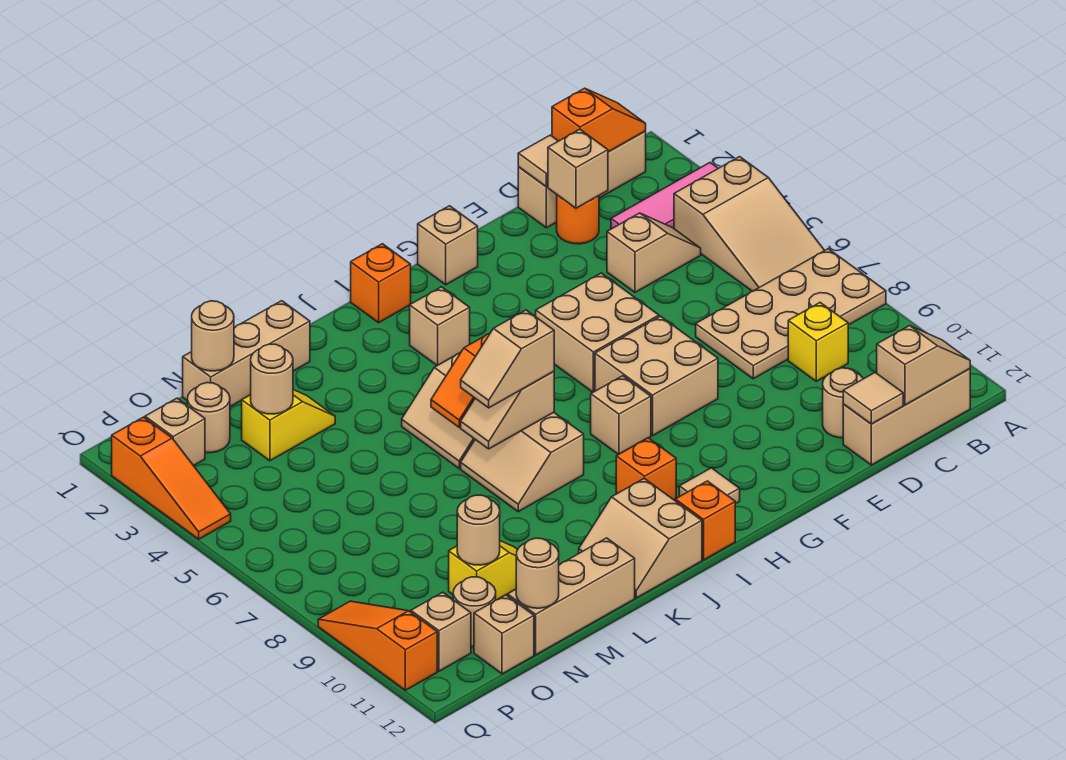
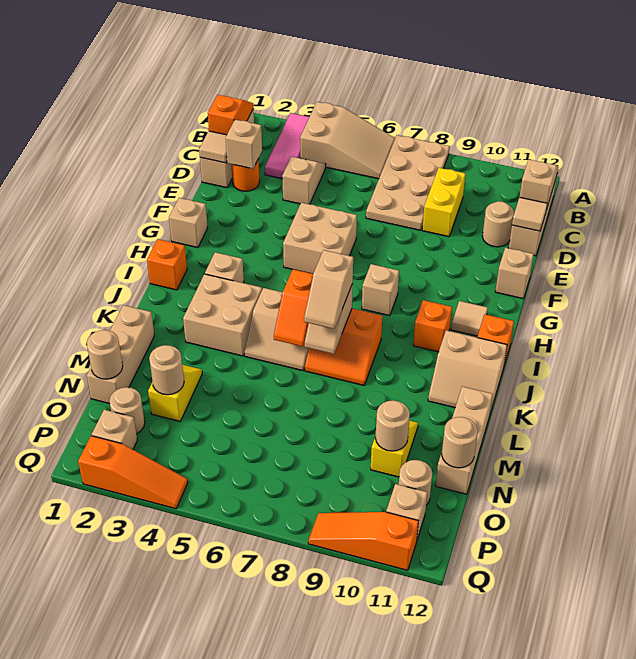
yellow brick C9 level 1 -> yellow brick C9:D9 level 1
tan brick F7:G8 level 1 -> tan brick J3:K4 level 1
tan slope J7:K8 level 1 top J -> orange slope J7:K8 level 1 top J
tan brick O12 level 1 -> tan brick F12 level 1

